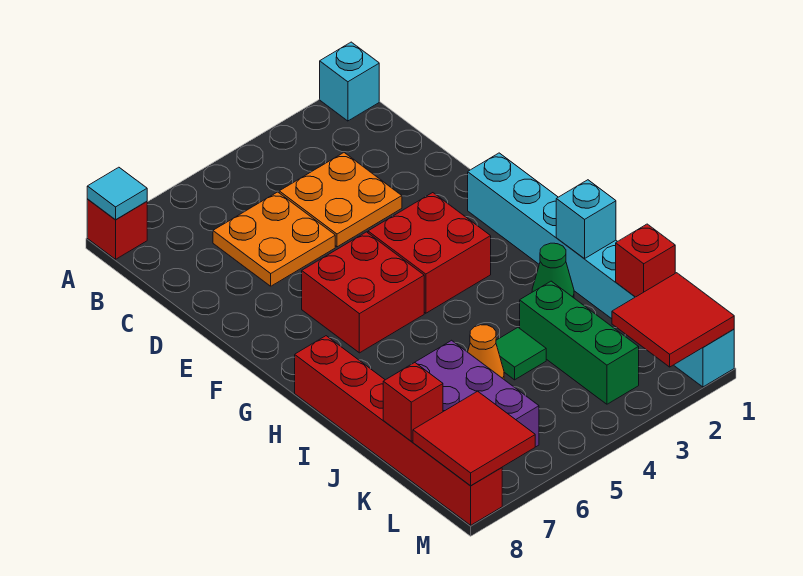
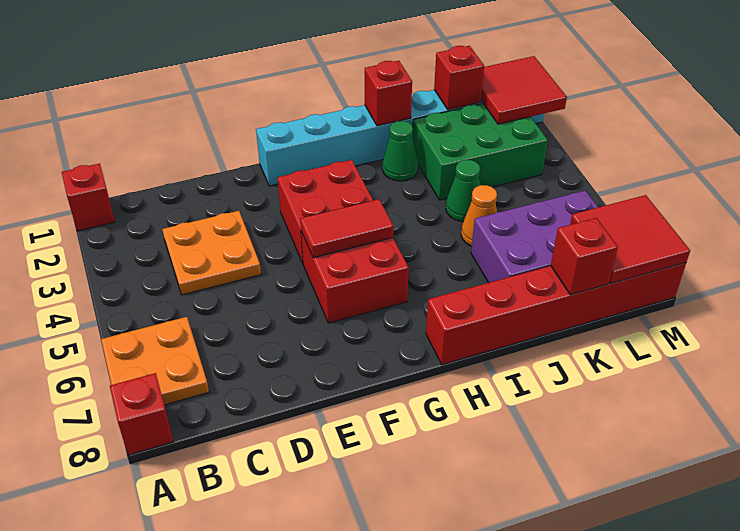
cyan brick A1 level 1 -> red brick A1 level 1
cyan tile A8 level 2 -> none
orange plate C5:D6 level 1 -> orange plate A6:B7 level 1
none -> red tile F5:G5 level 2
cyan brick I1 level 2 -> red brick I1 level 2
green brick J3:L3 level 1 -> green brick J2:L3 level 1
green tile J4 level 1 -> green cone J4 level 1

